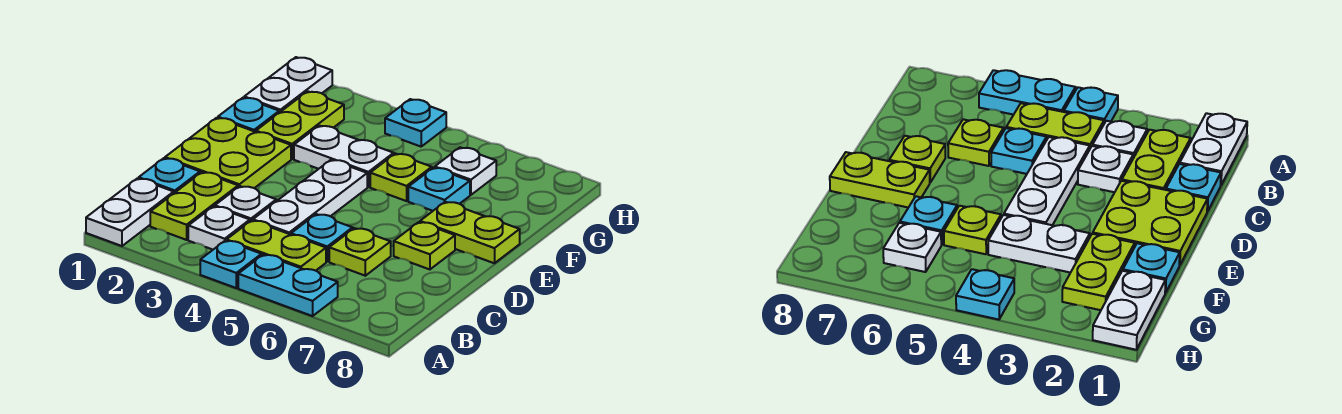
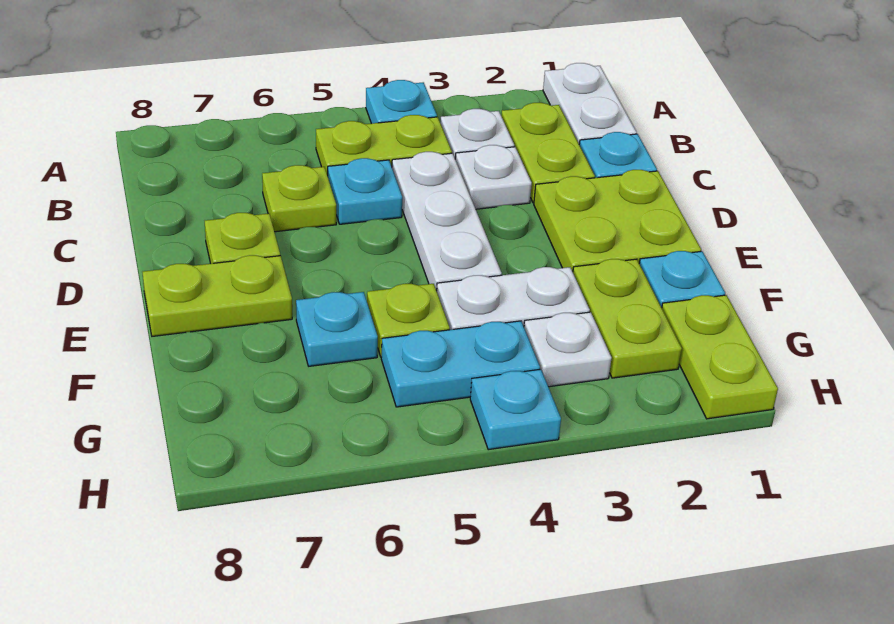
cyan plate A5:A6 level 1 -> cyan plate G4:G5 level 1
white plate G1:H1 level 1 -> lime plate G1:H1 level 1
white plate G6 level 1 -> white plate G3 level 1

